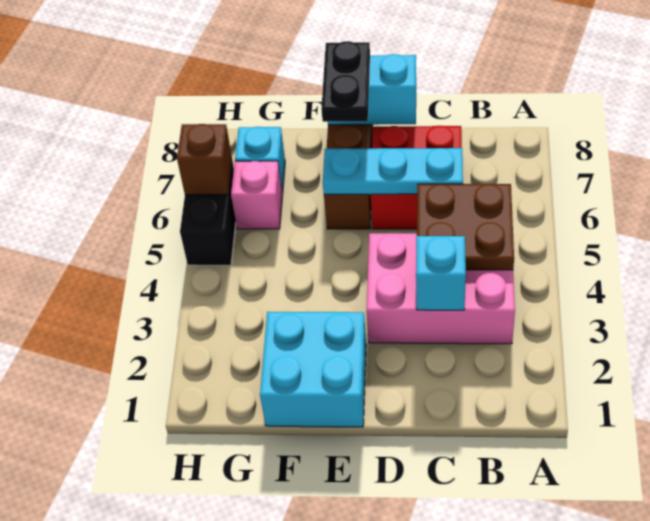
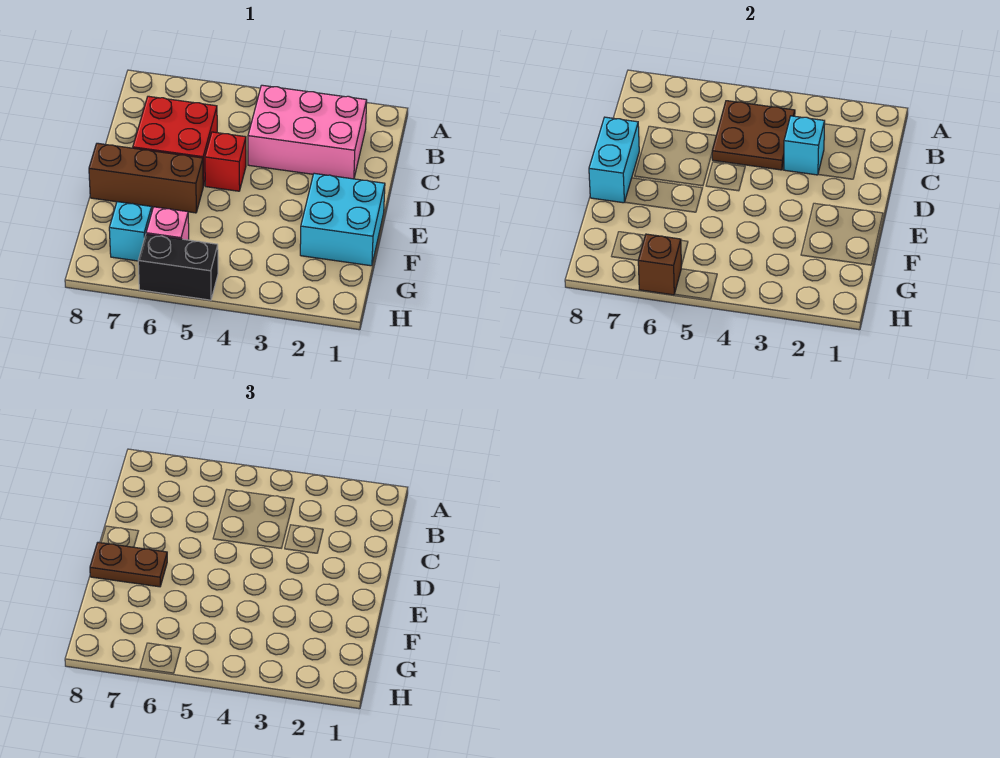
pink brick B3:D4 level 1 -> pink brick B2:C4 level 1
cyan plate C6:E6 level 2 -> none
none -> red brick D5 level 1
black plate E7:E8 level 3 -> brown plate E7:E8 level 3

